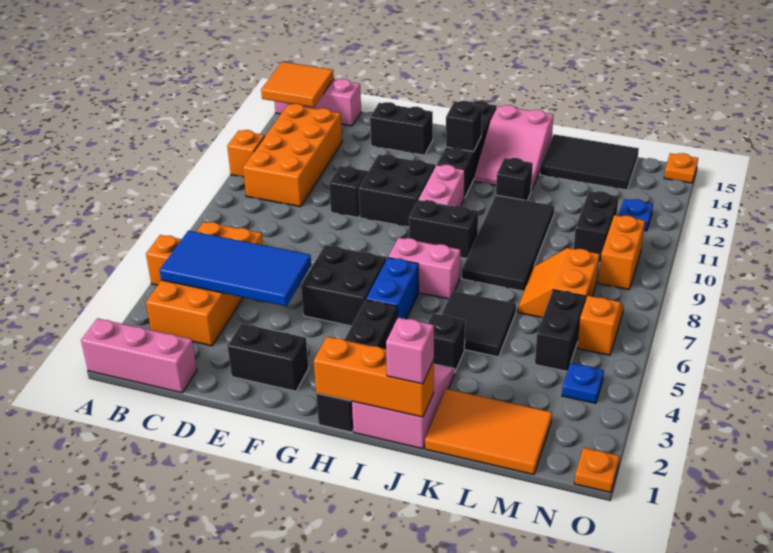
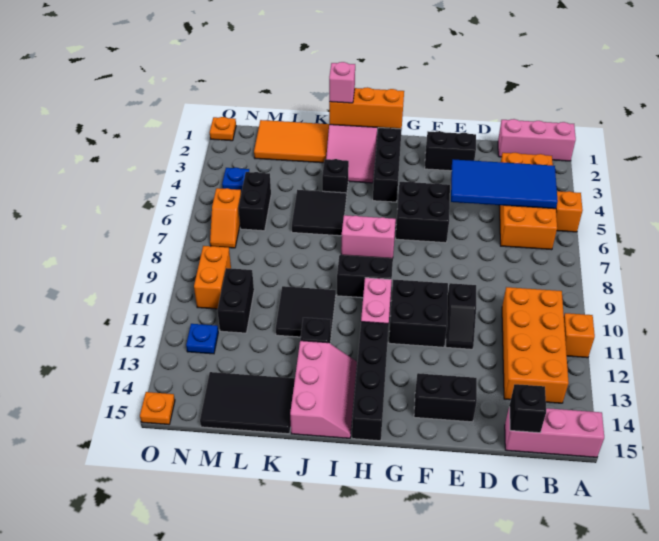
orange tile A14:B15 level 2 -> none
blue brick H5:H6 level 1 -> none
black brick H13 level 2 -> black brick C15 level 2
pink slope I13:J15 level 1 top 15 -> pink slope I13:J15 level 1 top J
black tile J8:K11 level 1 -> black tile J10:K11 level 1
orange slope L7:M8 level 1 top M -> none

